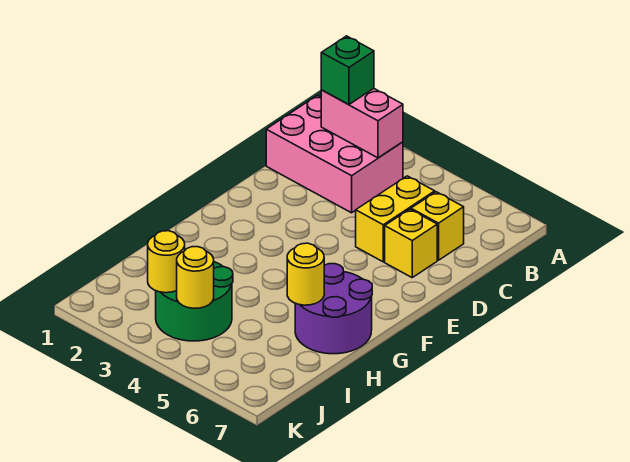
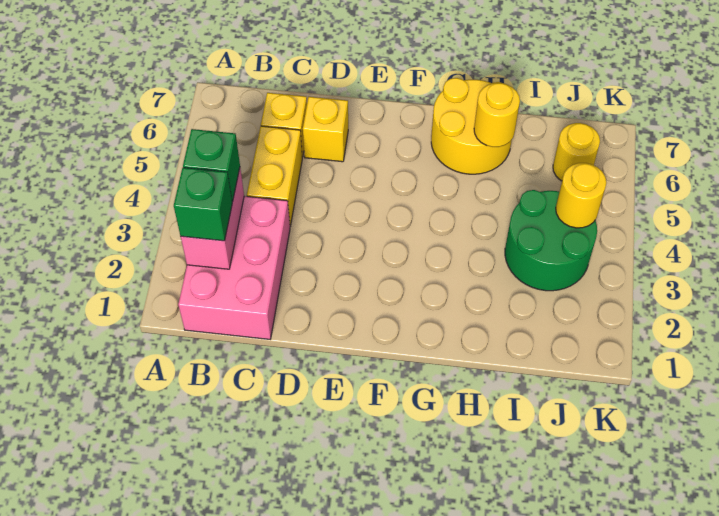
none -> green brick B3 level 3
yellow brick C5:D5 level 1 -> yellow brick C4:C5 level 1
purple round brick G6:H7 level 1 -> yellow round brick G6:H7 level 1
yellow round brick J3 level 2 -> yellow round brick J6 level 1

